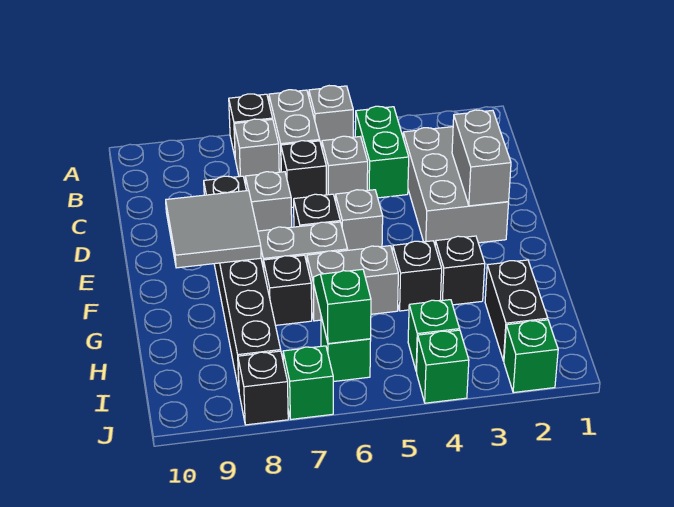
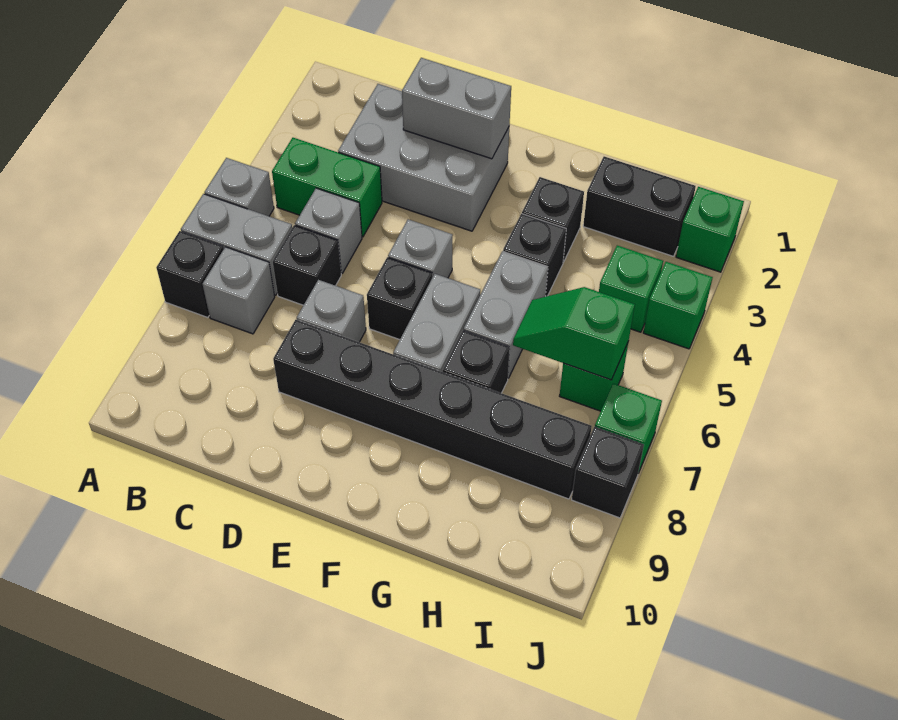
grey tile E8:F9 level 2 -> none

